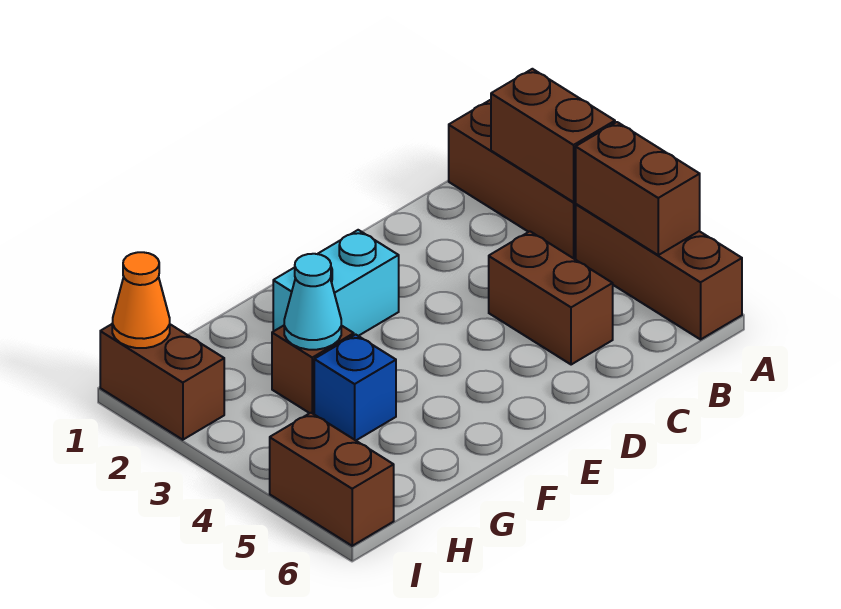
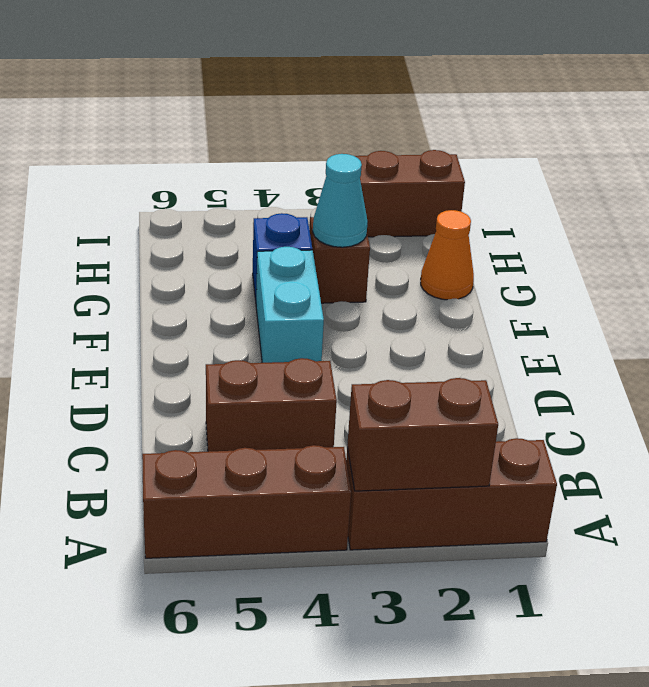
brown brick A4:A5 level 2 -> none
cyan brick E2:F2 level 1 -> cyan brick E4:F4 level 1
orange cone I1 level 2 -> orange cone G1 level 1
brown brick I5:I6 level 1 -> none

